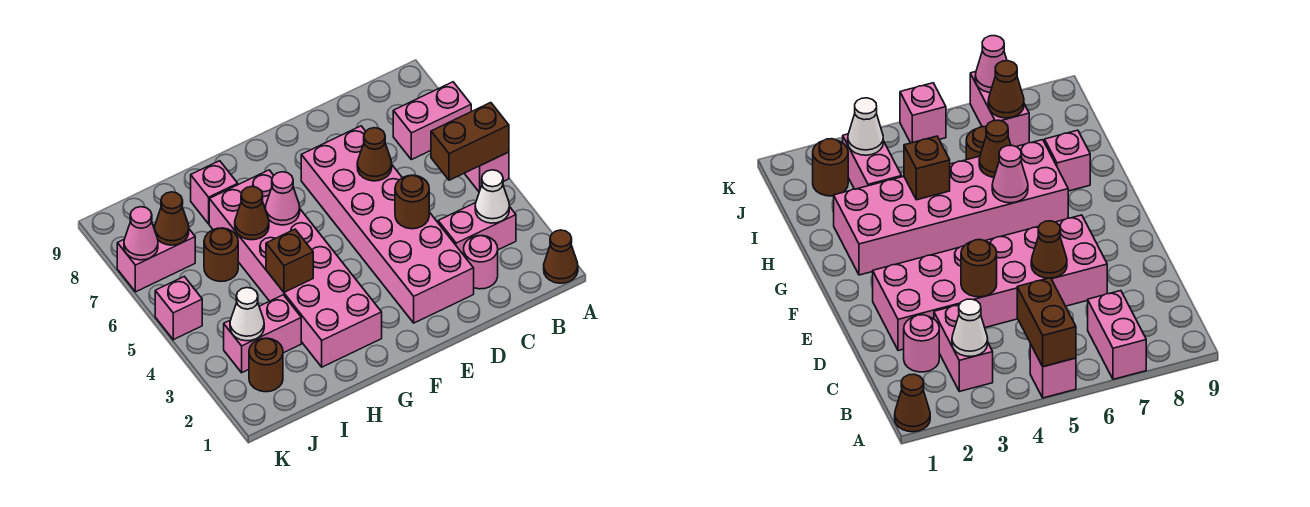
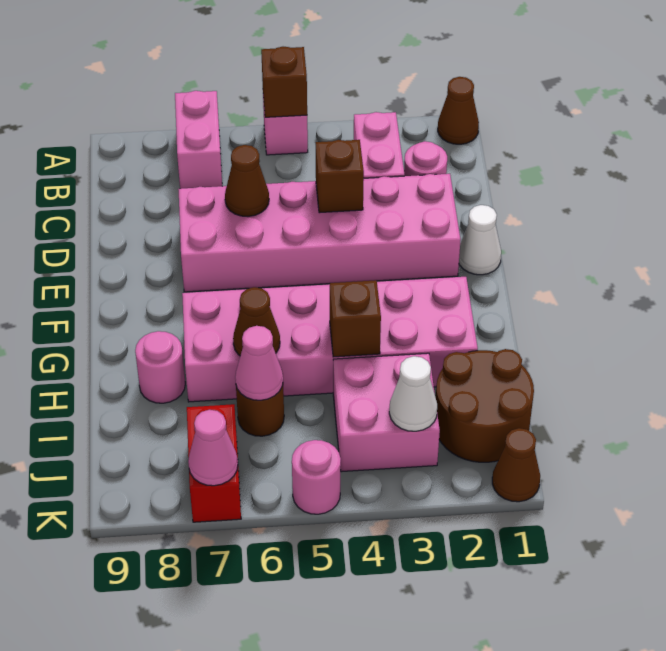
brown brick A5:B5 level 2 -> brown brick A5 level 2
white cone B3 level 2 -> white cone E1 level 1
brown round brick D4 level 2 -> brown brick D4 level 2
pink cone G6 level 2 -> pink cone I6 level 2
pink brick H8 level 1 -> pink round brick H8 level 1
pink brick I3:J3 level 1 -> pink brick I3:J4 level 1
brown round brick J2 level 1 -> brown round brick I1:J2 level 1
pink brick J7:K7 level 1 -> red brick J7:K7 level 1
brown cone J7 level 2 -> brown cone K1 level 1
pink brick K5 level 1 -> pink round brick K5 level 1

